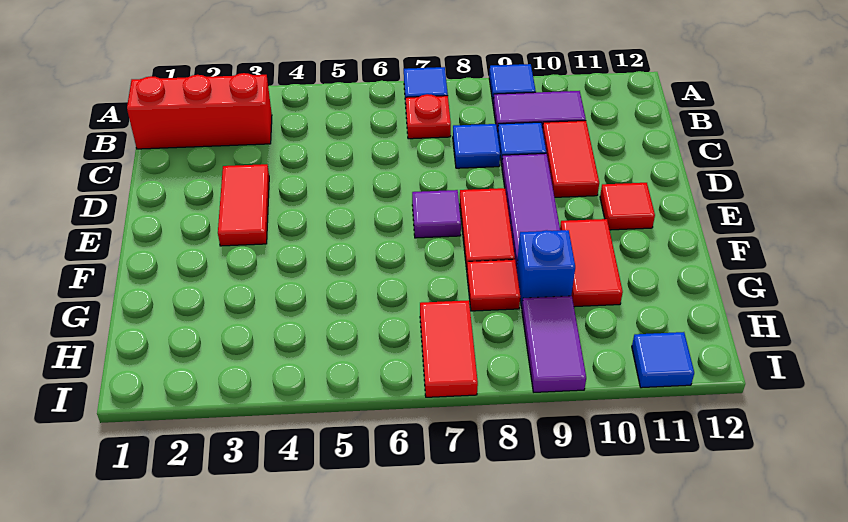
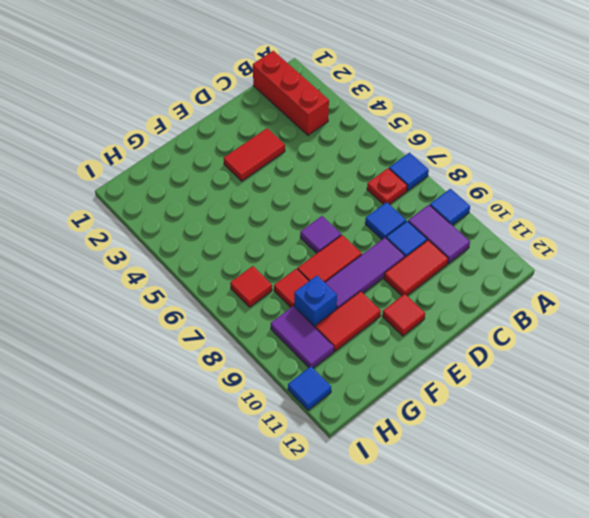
red tile H7:I7 level 1 -> red tile H7 level 1
purple tile H9:I9 level 1 -> purple tile H9:H10 level 1

